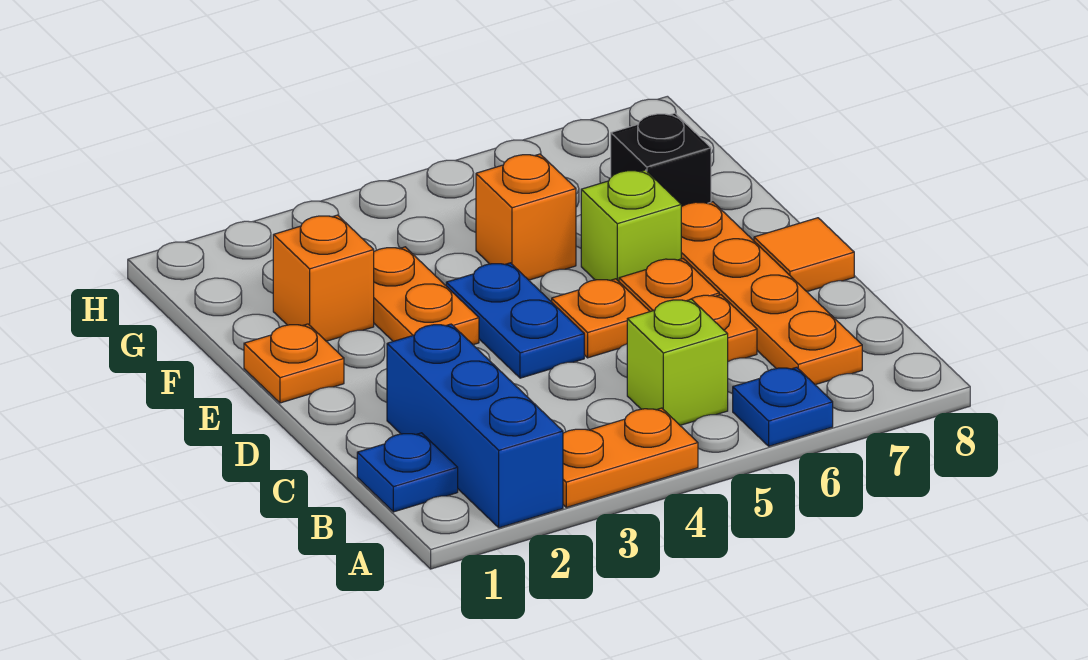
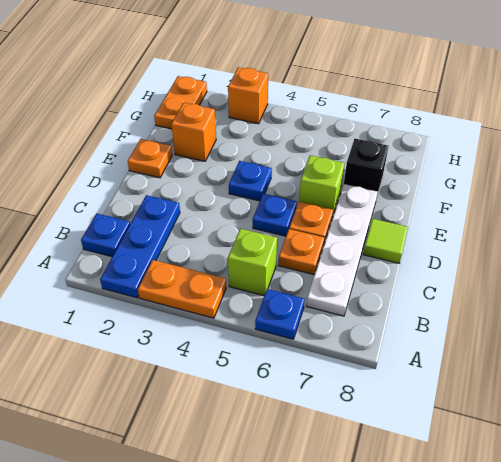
blue brick A2:C2 level 1 -> blue plate A2:C2 level 1
orange plate B7:E7 level 1 -> white plate B7:E7 level 1
blue plate D4:E4 level 1 -> blue plate E4 level 1
orange plate D5 level 1 -> blue plate D5 level 1
orange tile D8 level 1 -> lime tile D8 level 1
orange plate E3:F3 level 1 -> orange plate G1:H1 level 1
orange brick F5 level 1 -> orange brick H3 level 1

